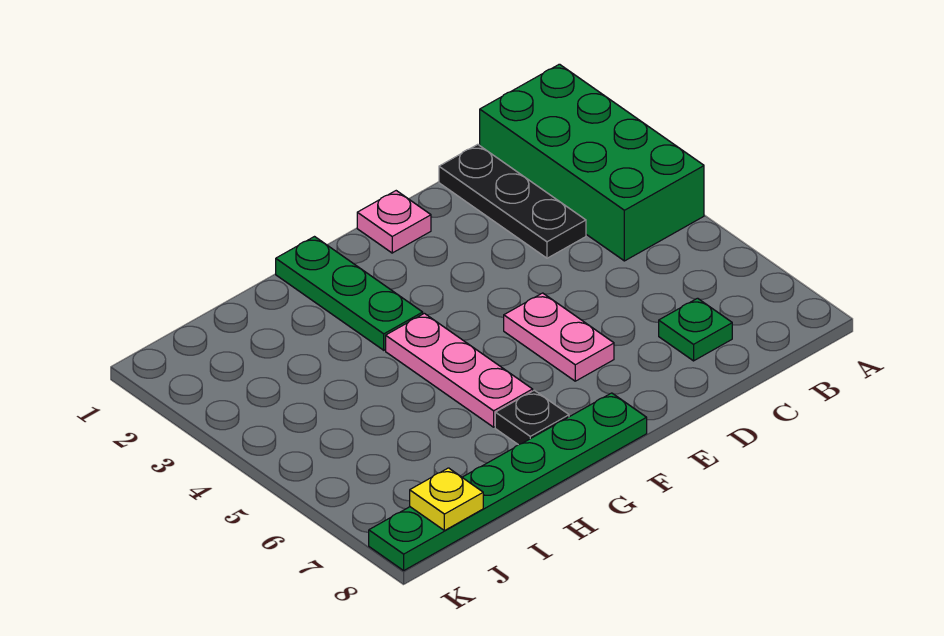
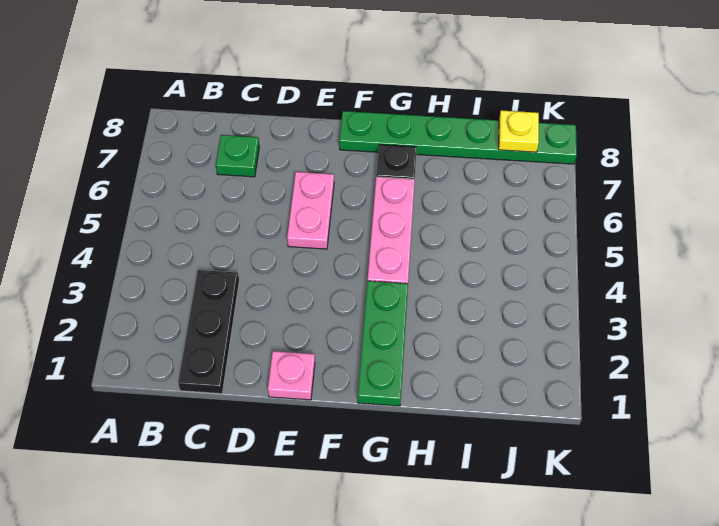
green brick A1:B4 level 1 -> none

